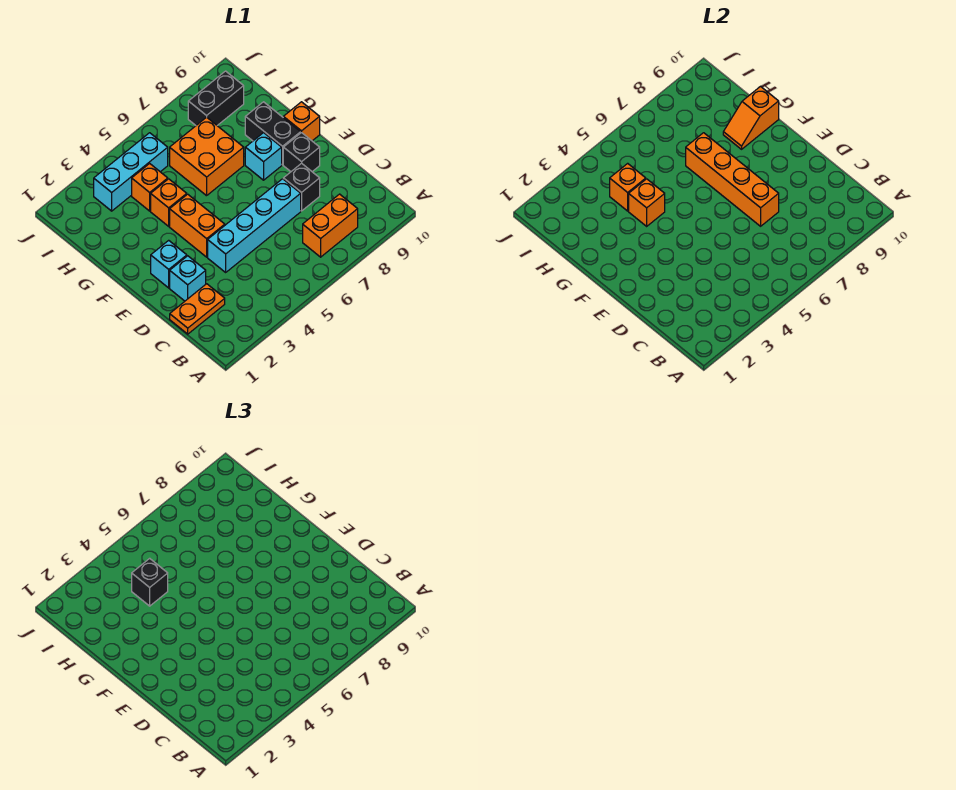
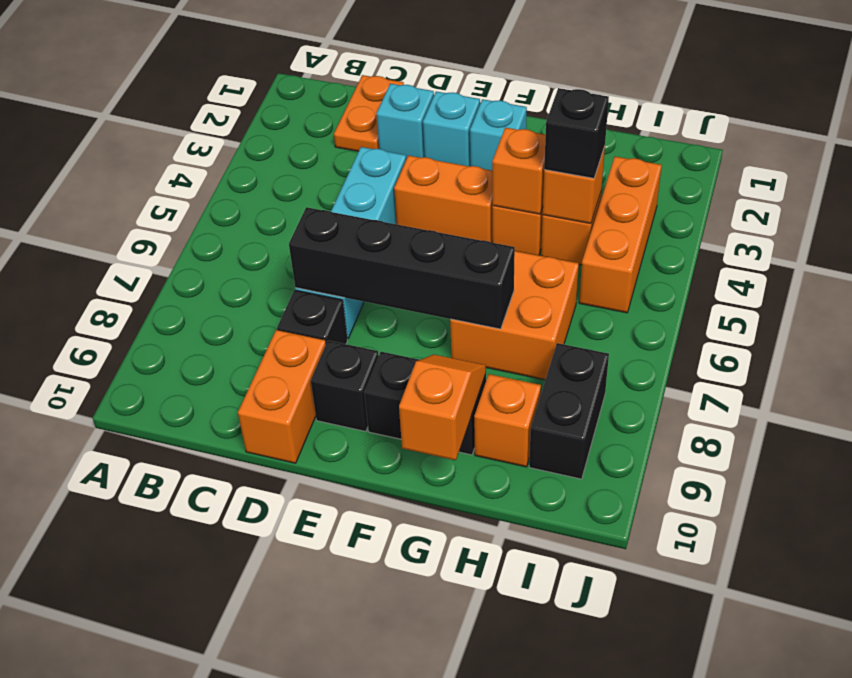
orange brick B7:B8 level 1 -> orange brick D9:D10 level 1
orange brick D7:G7 level 2 -> black brick D7:G7 level 2
cyan brick F8 level 1 -> cyan brick F2 level 1
orange brick F10 level 1 -> orange brick H9 level 1
cyan brick I3:I5 level 1 -> orange brick I3:I5 level 1

